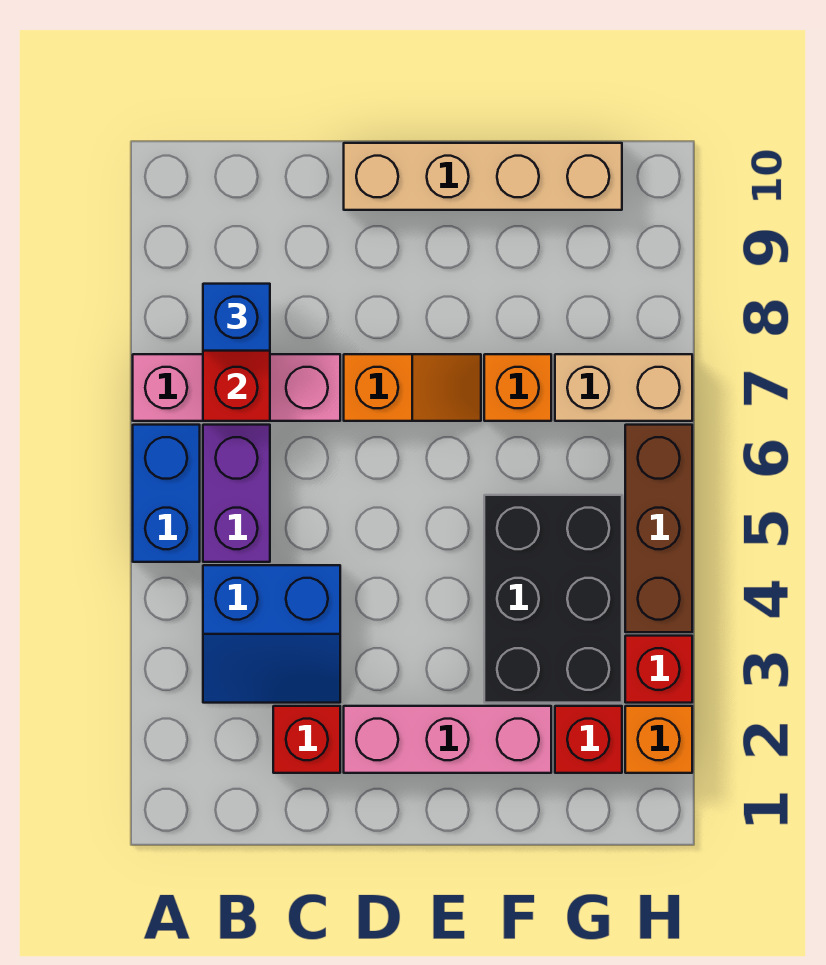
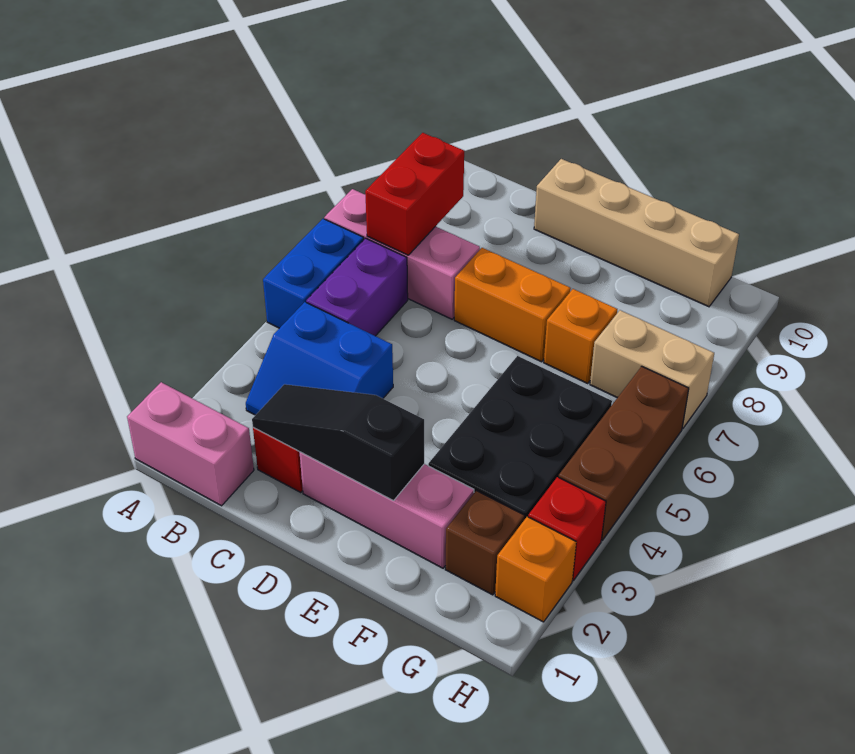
none -> pink brick A1:B1 level 1
blue brick B8 level 3 -> none
none -> black slope C2:E2 level 2 top E
orange slope D7:E7 level 1 top D -> orange brick D7:E7 level 1
red brick G2 level 1 -> brown brick G2 level 1

